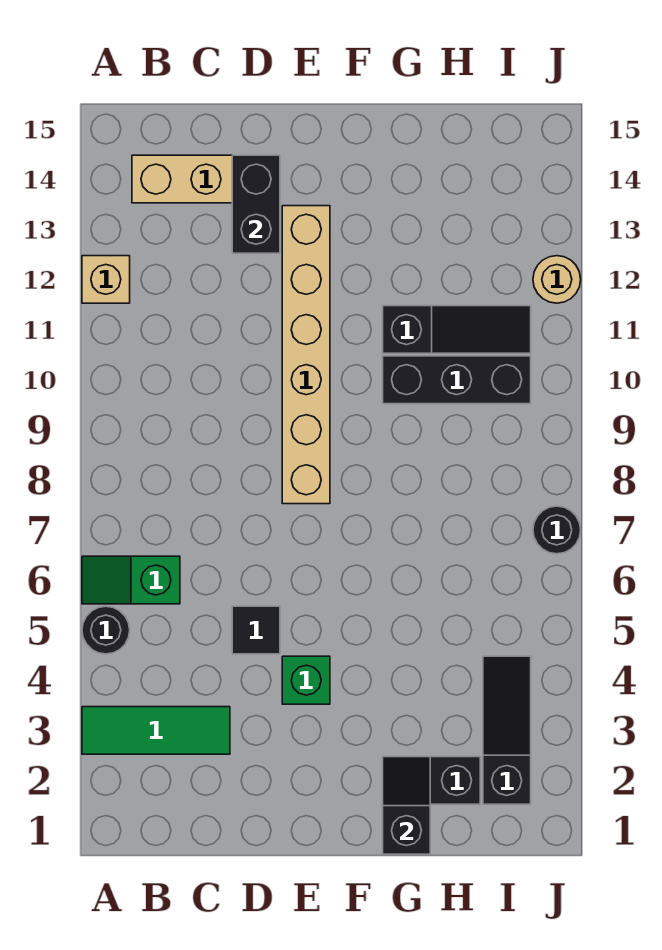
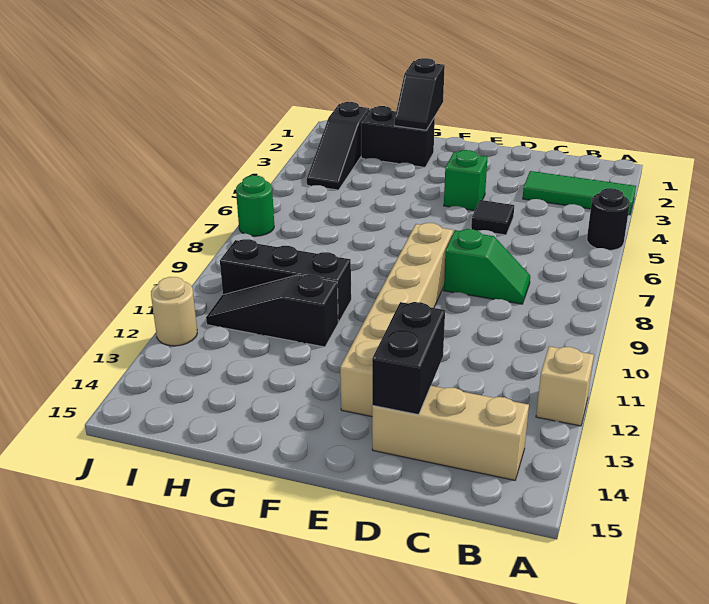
green slope A6:B6 level 1 top B -> green slope C8:D8 level 1 top D
black round brick J7 level 1 -> green round brick J7 level 1

